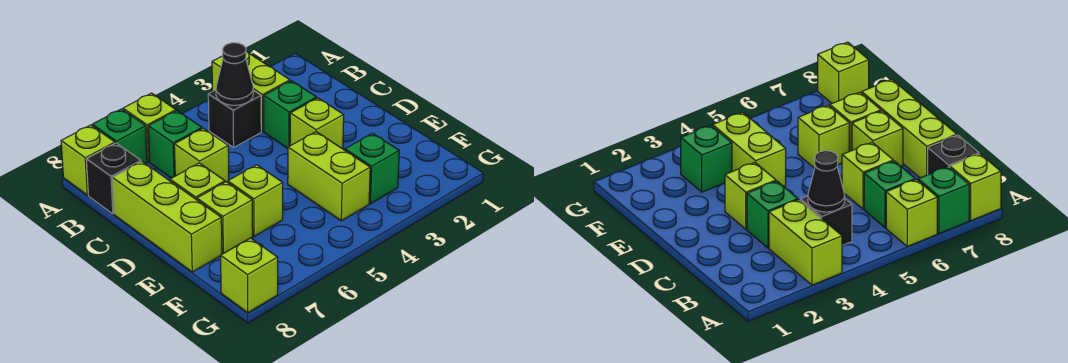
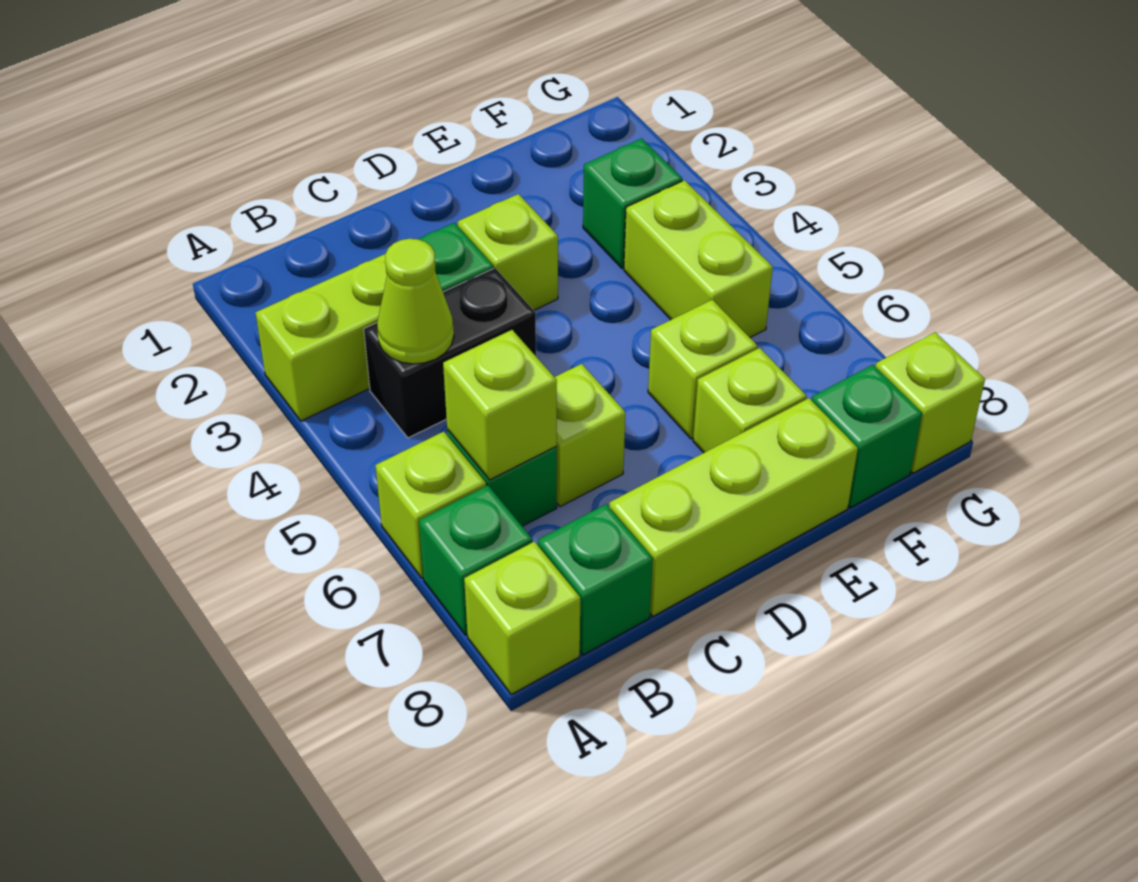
black brick B4 level 1 -> black brick B4:C4 level 1
black cone B4 level 2 -> lime cone B4 level 2
black brick B8 level 1 -> green brick B8 level 1
lime brick D7 level 1 -> lime brick B6 level 2
lime brick E4:F4 level 1 -> lime brick F4:F5 level 1
none -> green brick F8 level 1

